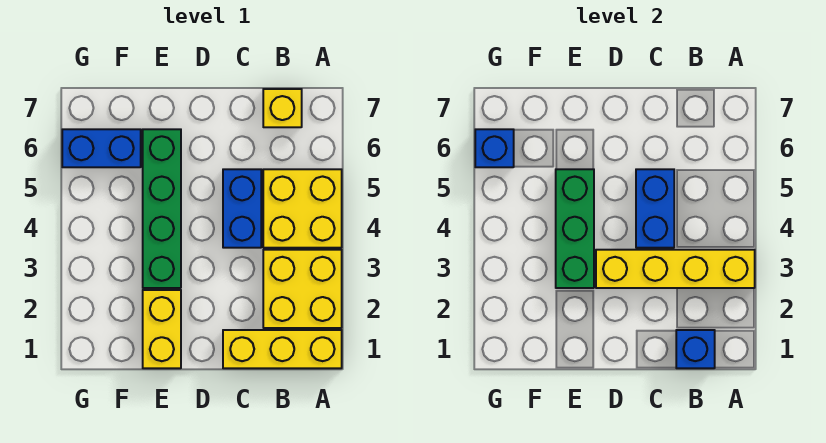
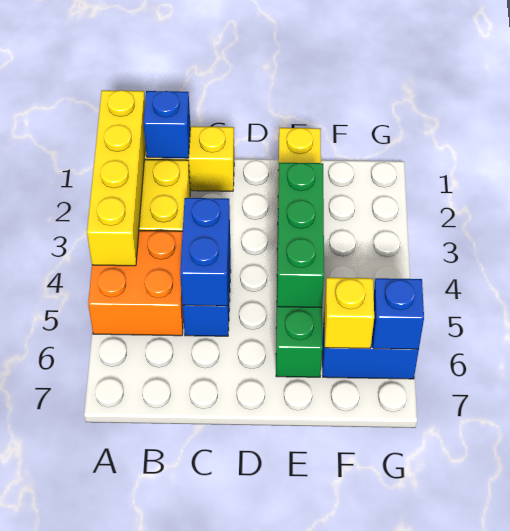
yellow brick A3:D3 level 2 -> yellow brick A1:A4 level 2
yellow brick A4:B5 level 1 -> orange brick A4:B5 level 1
yellow brick B7 level 1 -> yellow brick F6 level 2

